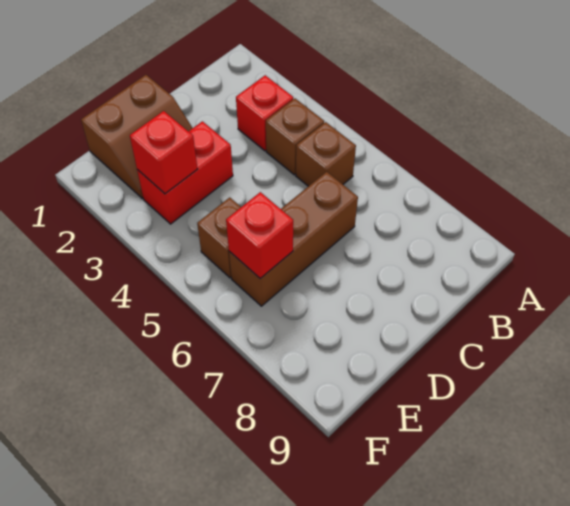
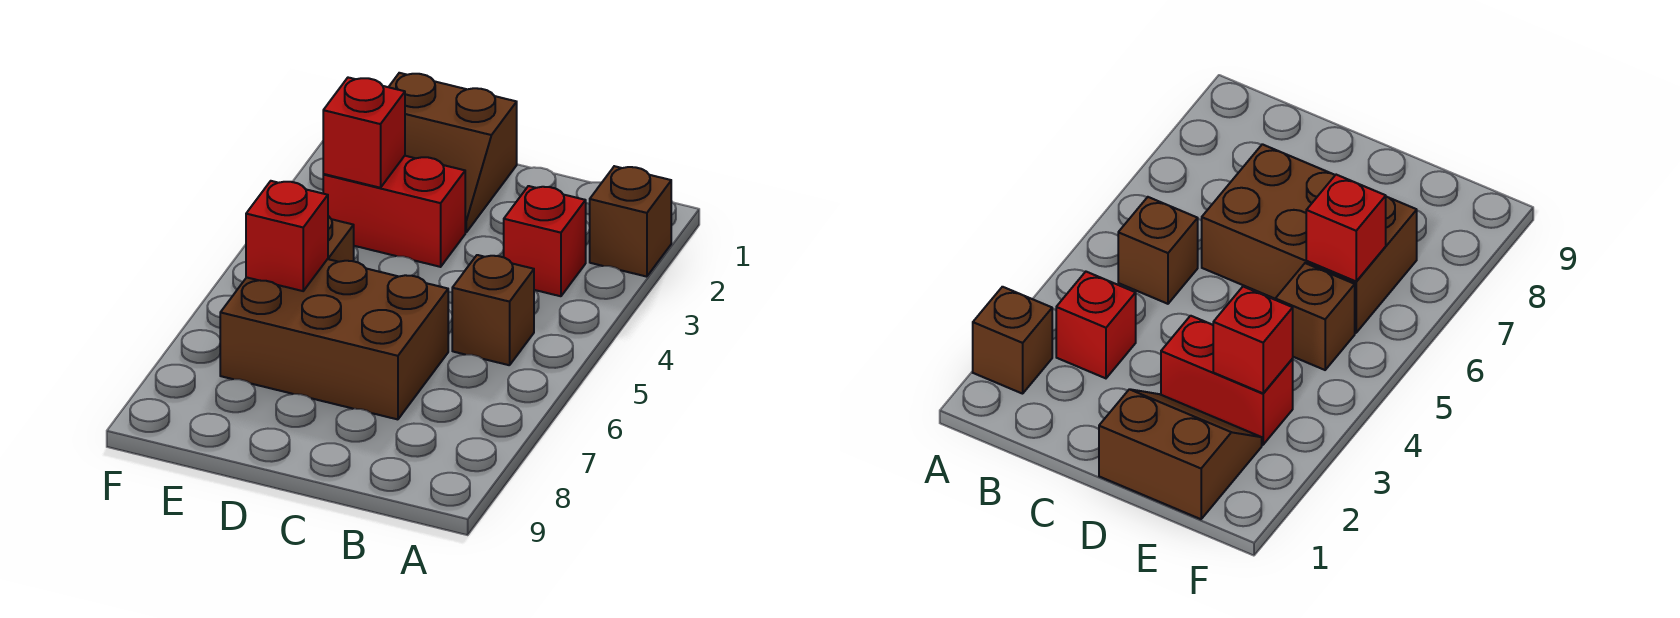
brown brick B4 level 1 -> brown brick A2 level 1
brown brick C6:E6 level 1 -> brown brick C6:E7 level 1

